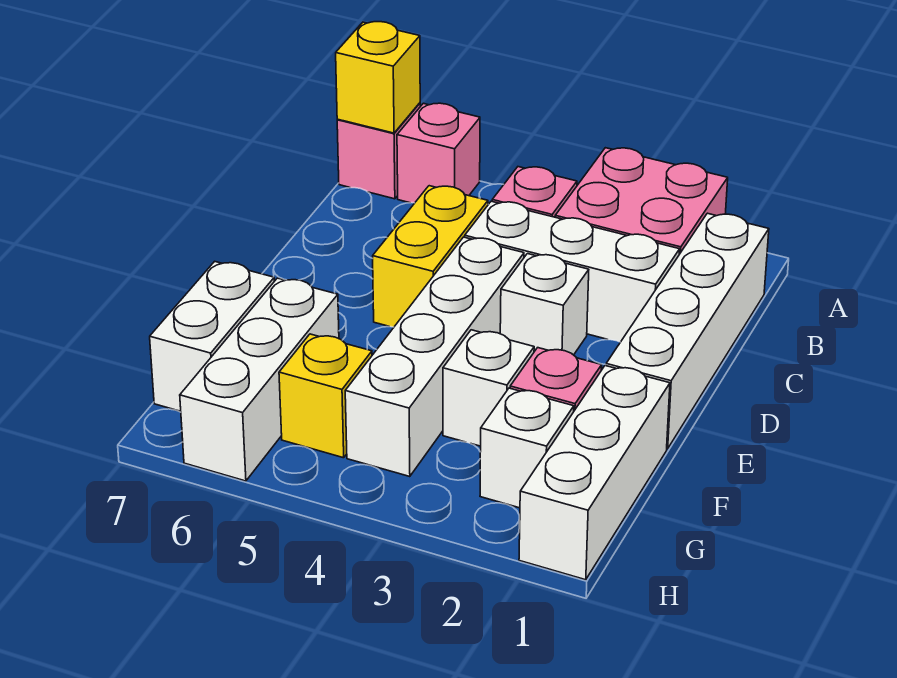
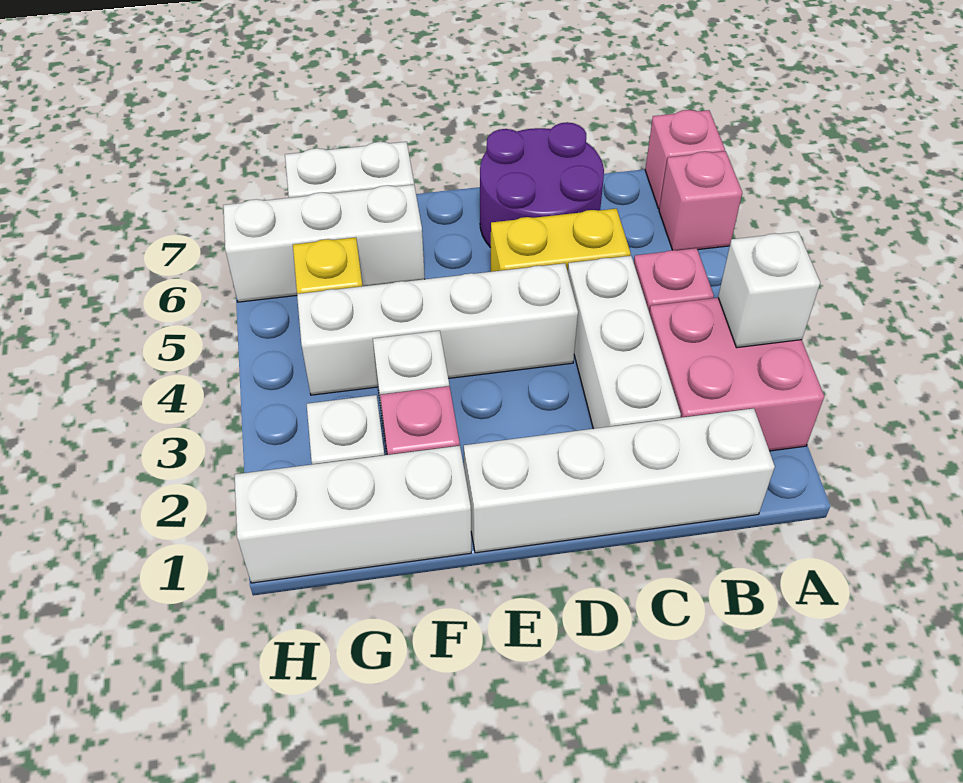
yellow brick A7 level 2 -> none
none -> purple round brick C6:D7 level 1
white brick D3 level 1 -> white brick A3 level 2

